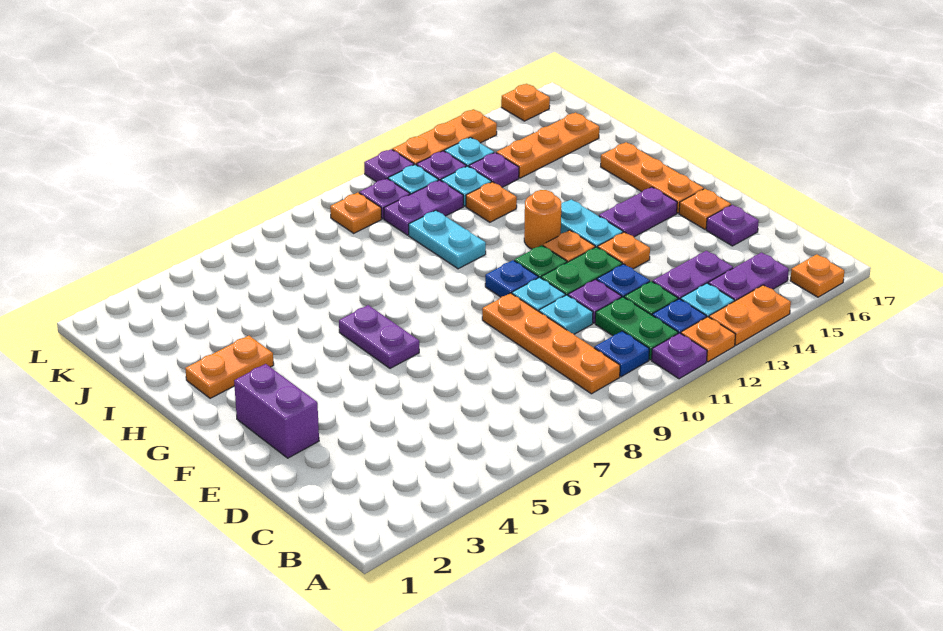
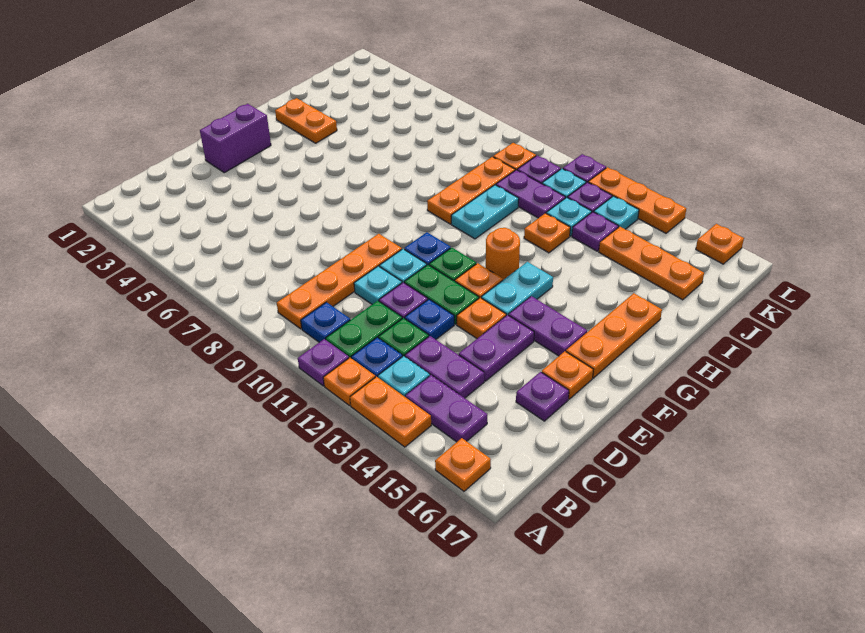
purple plate F6:G6 level 1 -> purple plate D14:E14 level 1
none -> orange plate H9:J9 level 1

